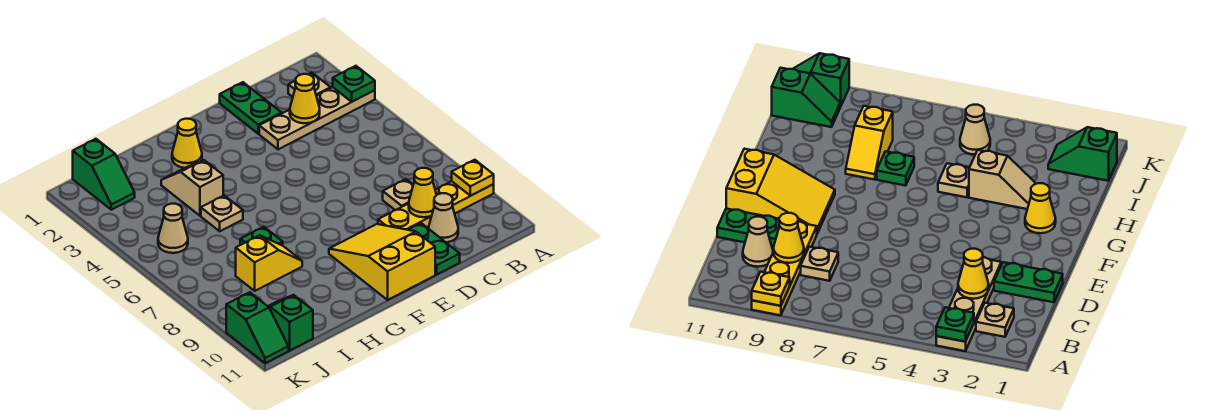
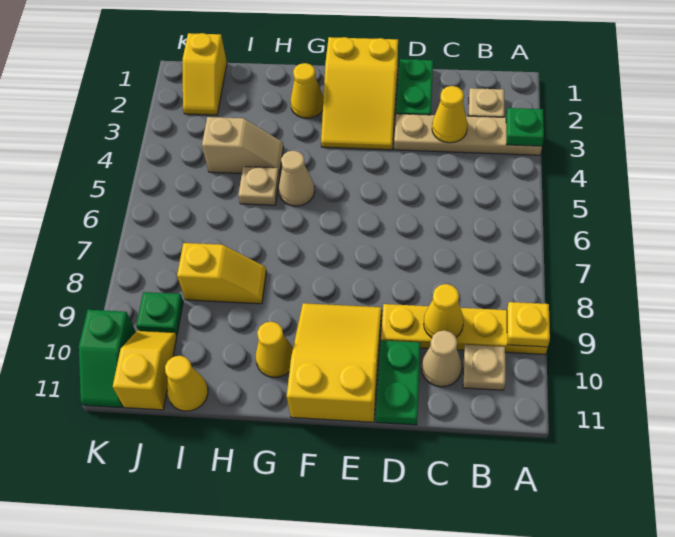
tan plate C8 level 1 -> tan plate B10 level 1
none -> yellow slope E1:F3 level 1 top 1
none -> yellow cone G10 level 1
tan slope H3:H4 level 1 top 4 -> tan slope H4:I4 level 1 top I
green plate H7 level 1 -> green plate J9 level 1
none -> yellow cone I11 level 1
green slope J1:J2 level 1 top 1 -> yellow slope J1:J2 level 1 top 1
tan cone J5 level 1 -> tan cone G5 level 1
green slope J10:J11 level 1 top 11 -> yellow slope J10:J11 level 1 top 11

